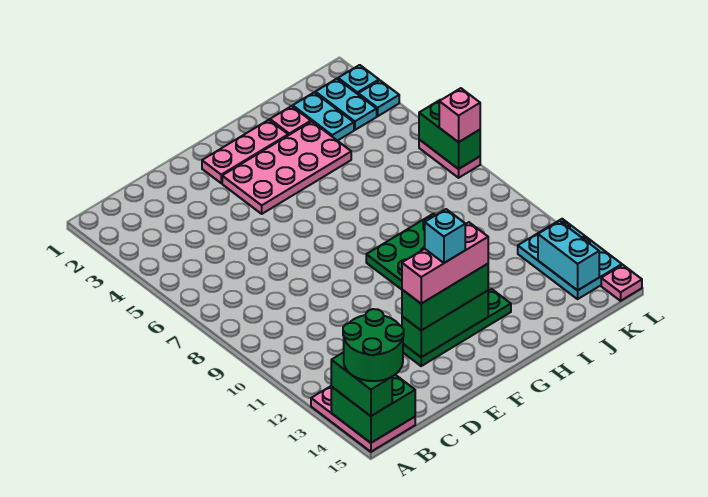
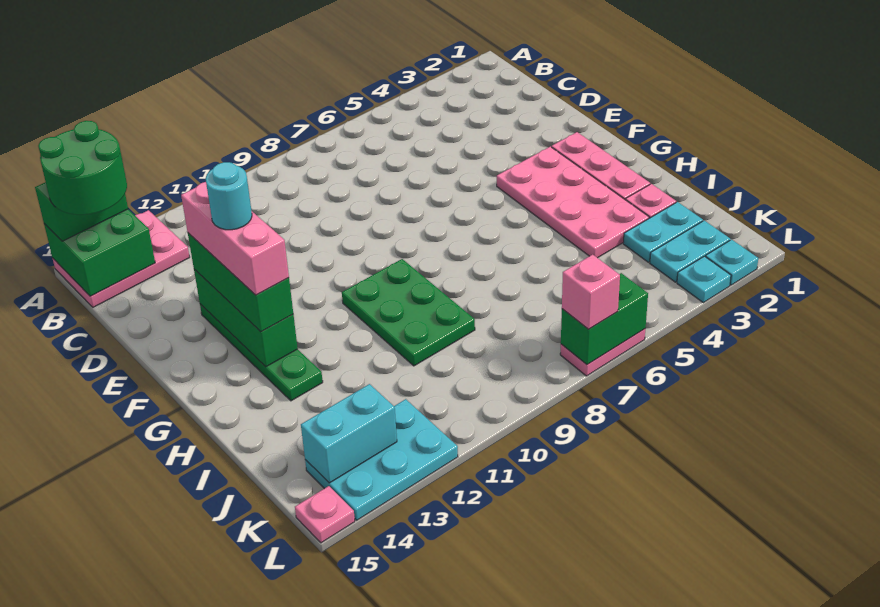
cyan brick F13 level 5 -> cyan round brick F13 level 5

